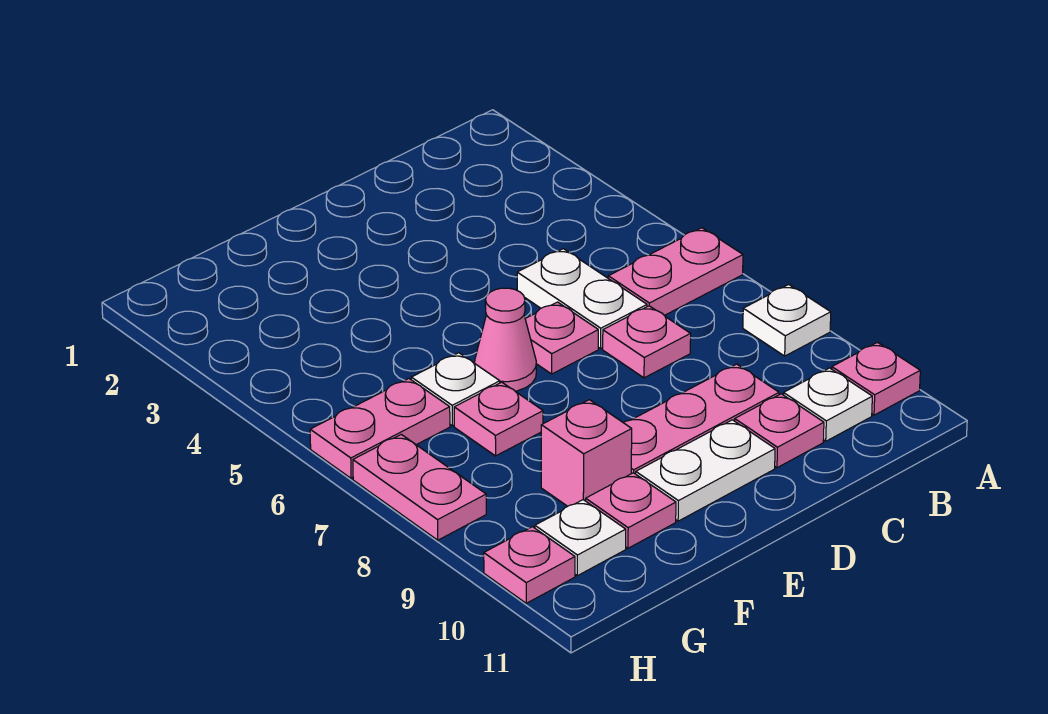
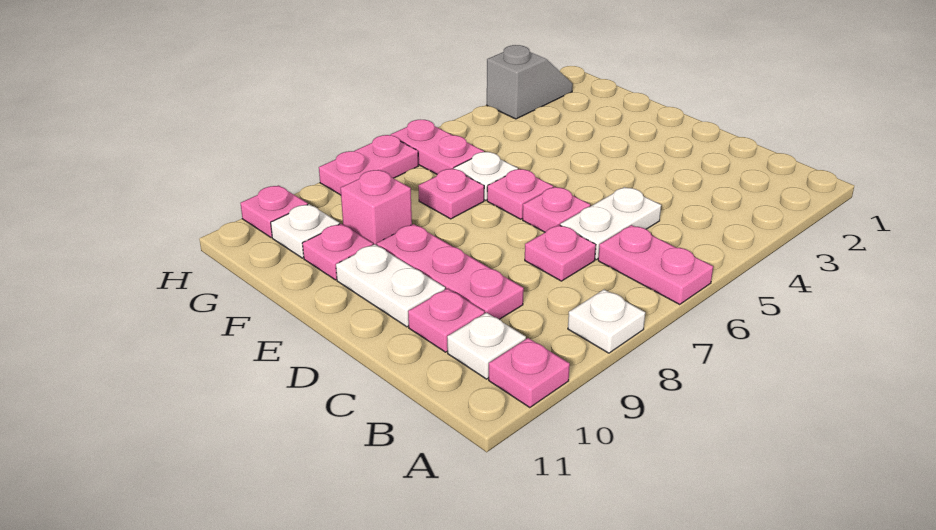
pink cone E6 level 1 -> pink plate E6 level 1
none -> grey slope H2:H3 level 1 top 3

